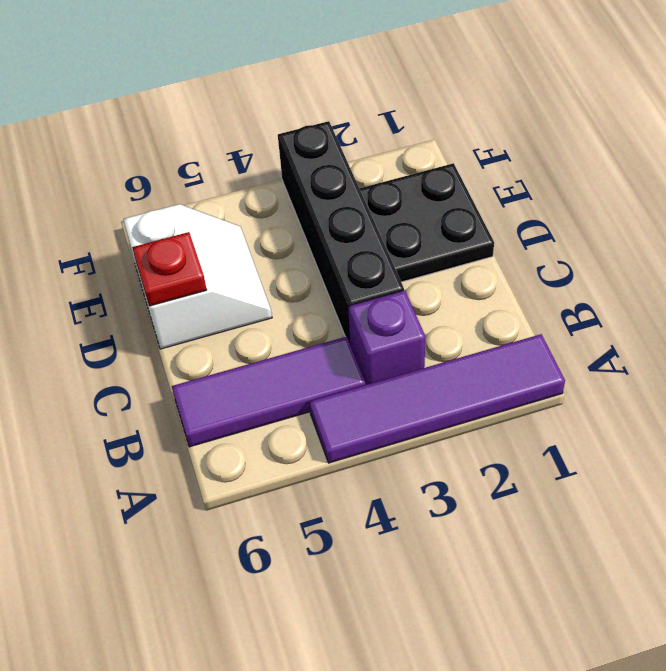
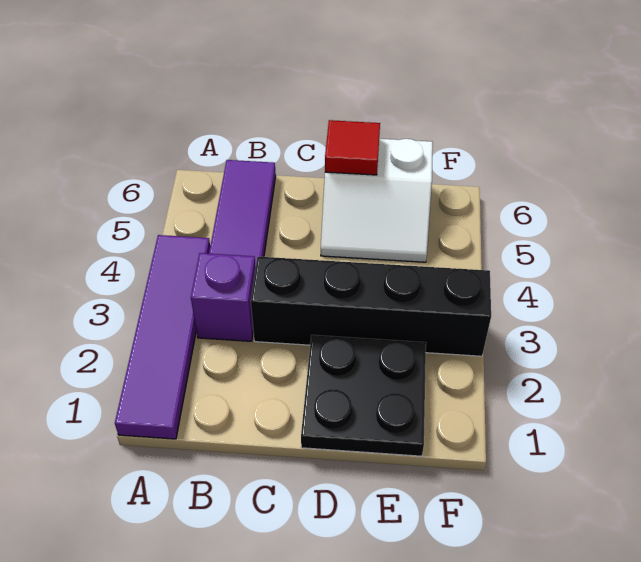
red plate D6 level 2 -> red tile D6 level 2

